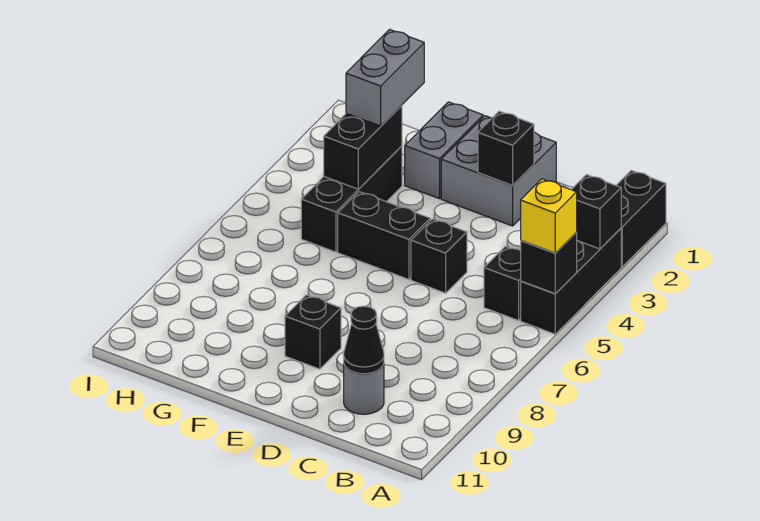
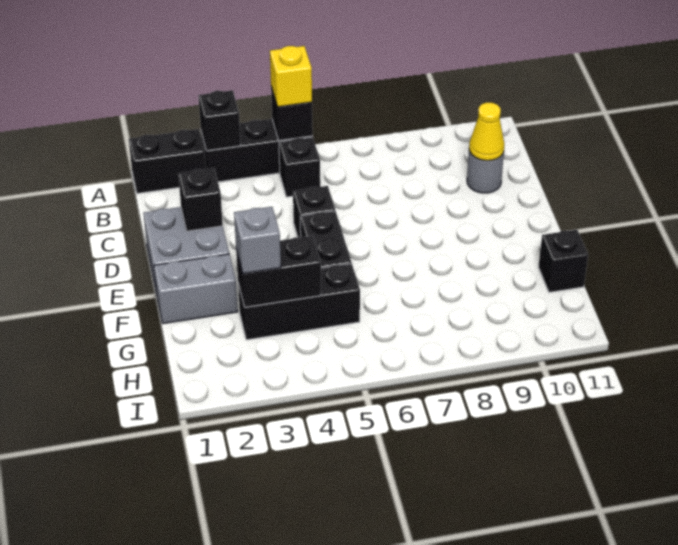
black cone C10 level 2 -> yellow cone C10 level 2
black brick E9 level 1 -> black brick G11 level 1
grey brick G2:G3 level 3 -> grey brick G3 level 3

